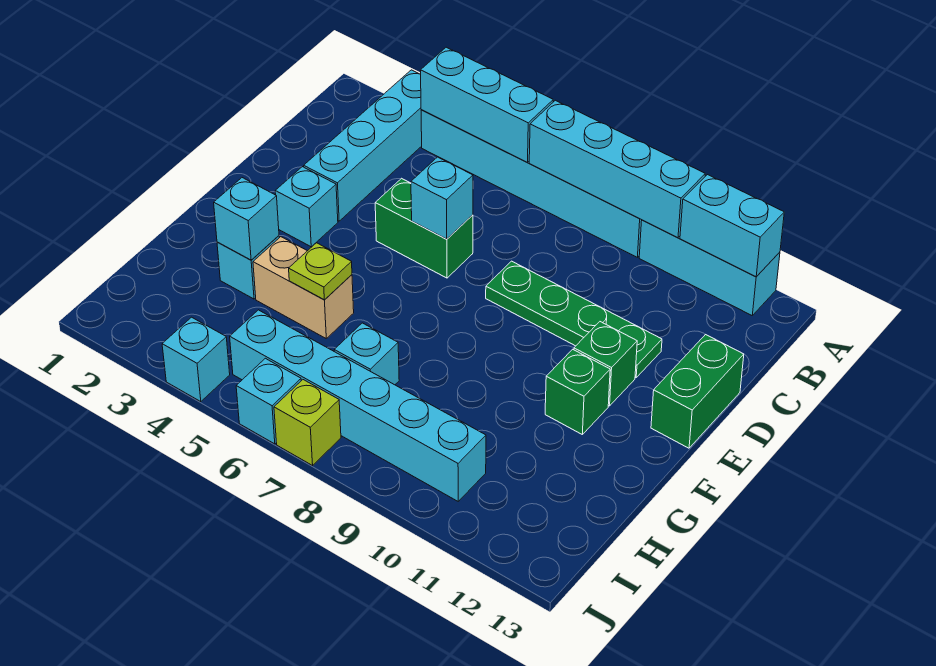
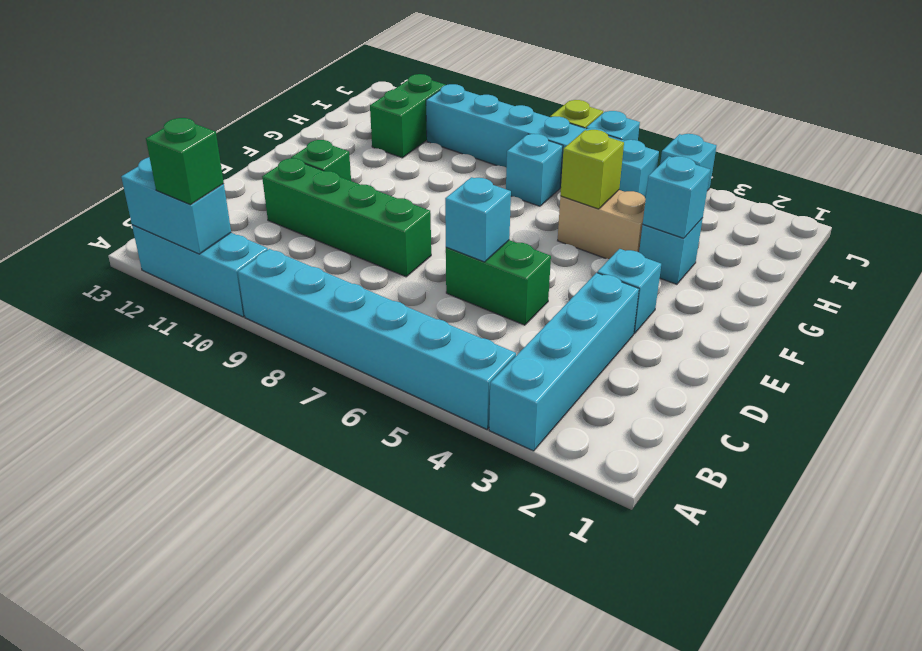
cyan brick A4:A6 level 2 -> none
cyan brick A7:A10 level 2 -> none
green plate D8:D11 level 1 -> green brick D8:D11 level 1
green brick D13:E13 level 1 -> green brick H11:I11 level 1
green brick F11 level 1 -> green brick A11 level 3
lime plate G5 level 2 -> lime brick G5 level 2

